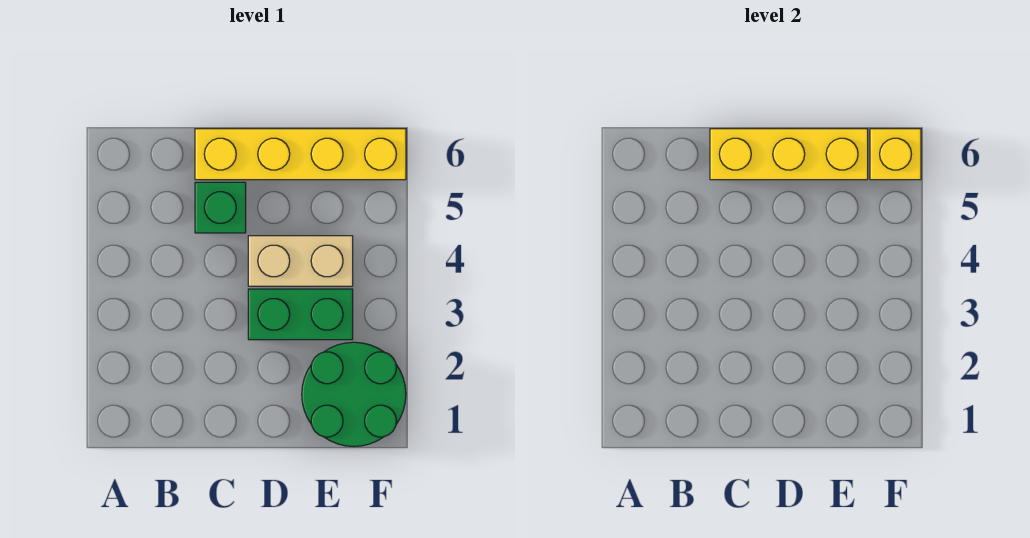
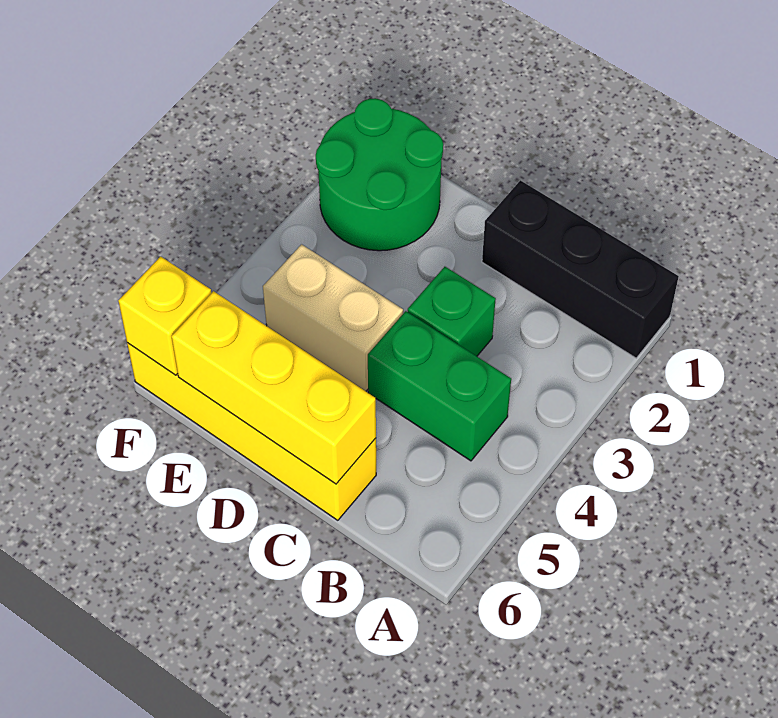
none -> black brick A1:C1 level 1
green brick C5 level 1 -> green brick C3 level 1
green brick D3:E3 level 1 -> green brick B4:C4 level 1

